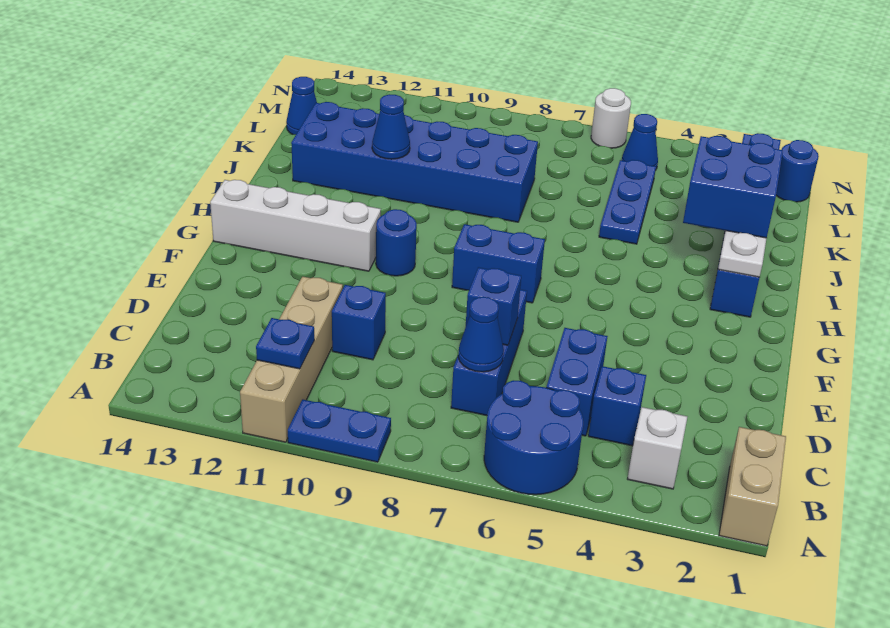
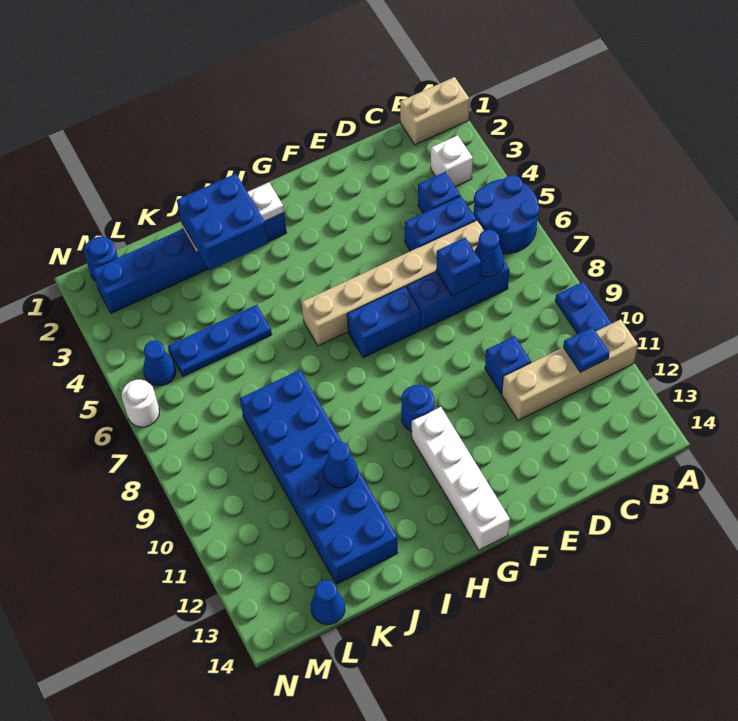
none -> tan brick C6:H6 level 1
blue brick G7:G8 level 1 -> blue brick F7:G7 level 1

